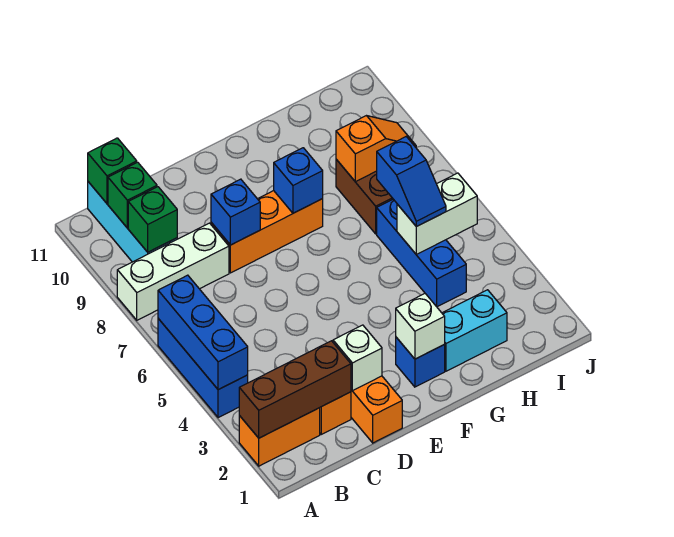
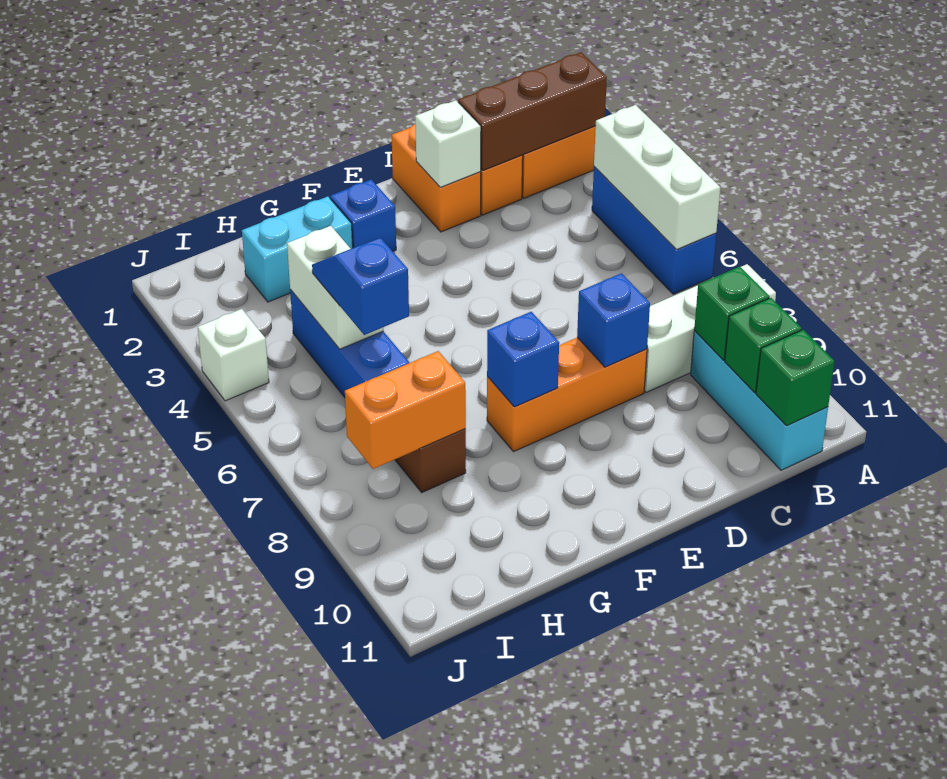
blue brick A4:A6 level 2 -> white brick A4:A6 level 2
white brick F2 level 2 -> white brick J4 level 1
white brick H5:I5 level 2 -> white brick H4:H5 level 2
orange slope H8:I8 level 2 top H -> orange brick H8:I8 level 2

